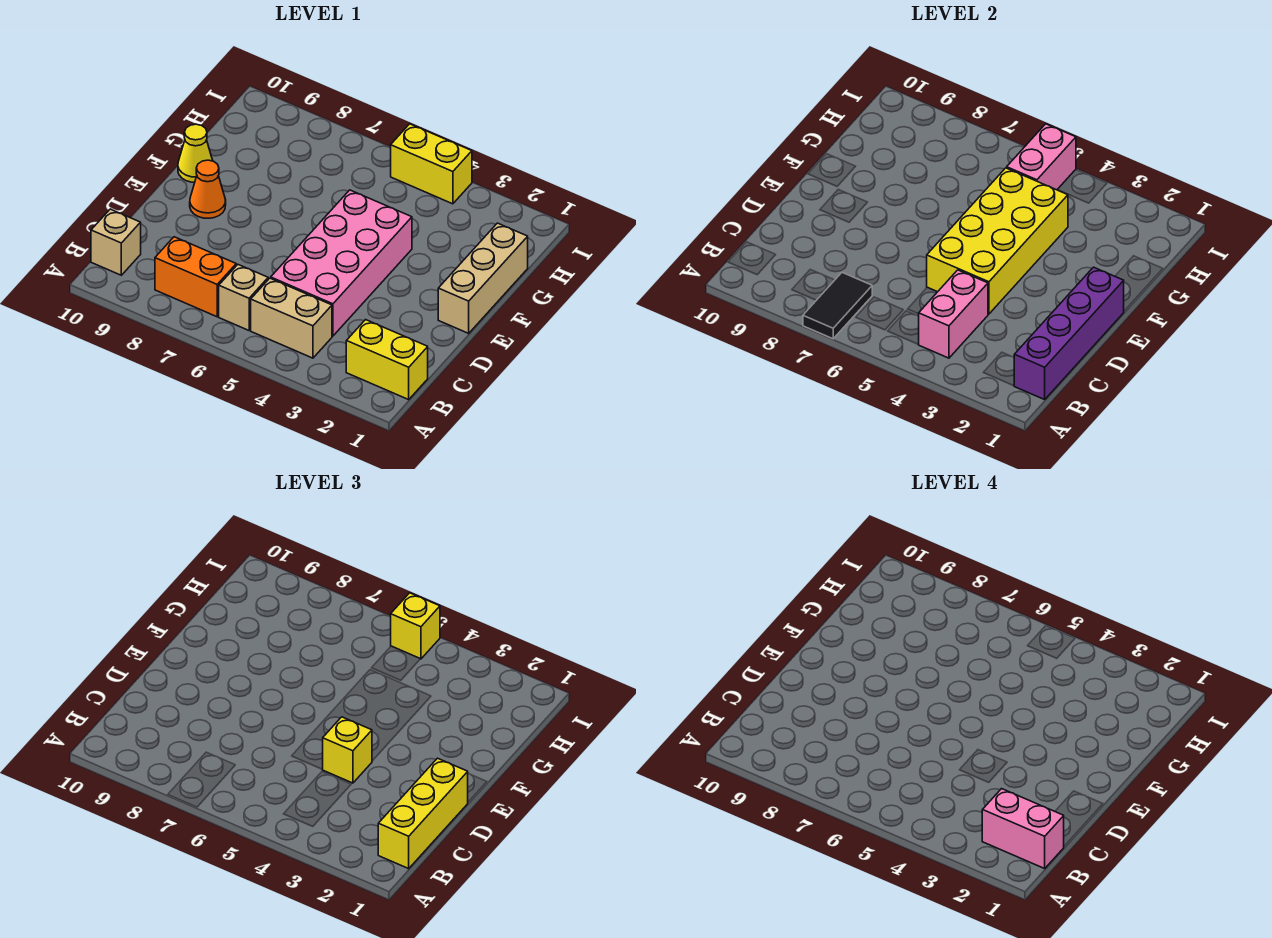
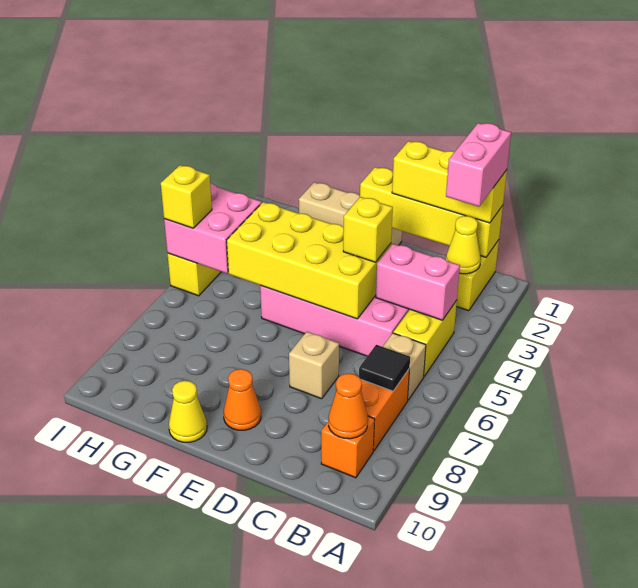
black tile A7:B7 level 2 -> black tile B7 level 2
purple brick B1:E1 level 2 -> yellow brick B1:E1 level 2
none -> yellow cone B2 level 2
tan brick B4:B5 level 1 -> yellow brick B4:B5 level 1
none -> orange brick B9 level 1
none -> orange cone B9 level 2
tan brick B10 level 1 -> tan brick D7 level 1
pink brick H5:I5 level 2 -> pink brick H4:I5 level 2

